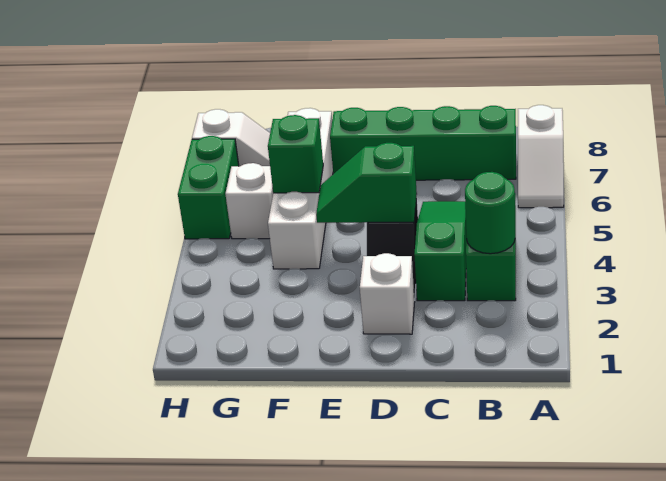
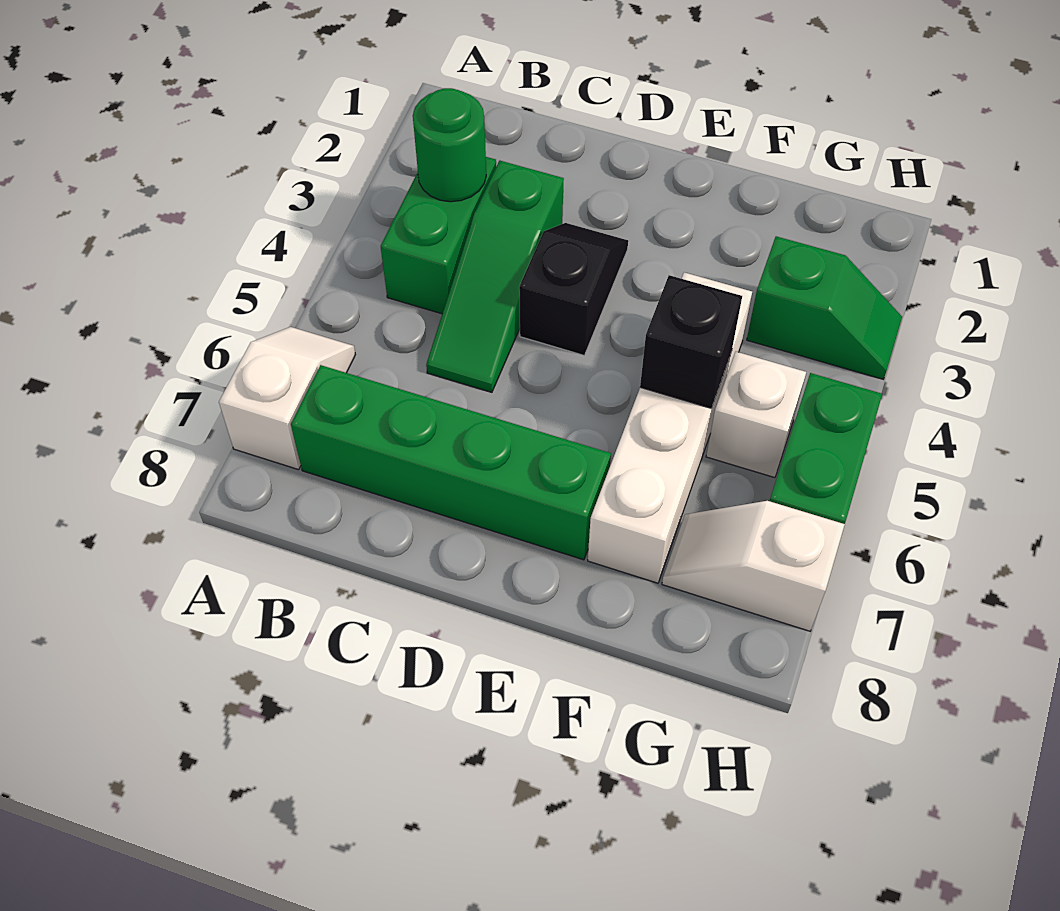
white brick D2 level 1 -> none
green slope D4:E4 level 2 top D -> green slope G3:H3 level 1 top G
green brick F5 level 2 -> black brick F5 level 2

